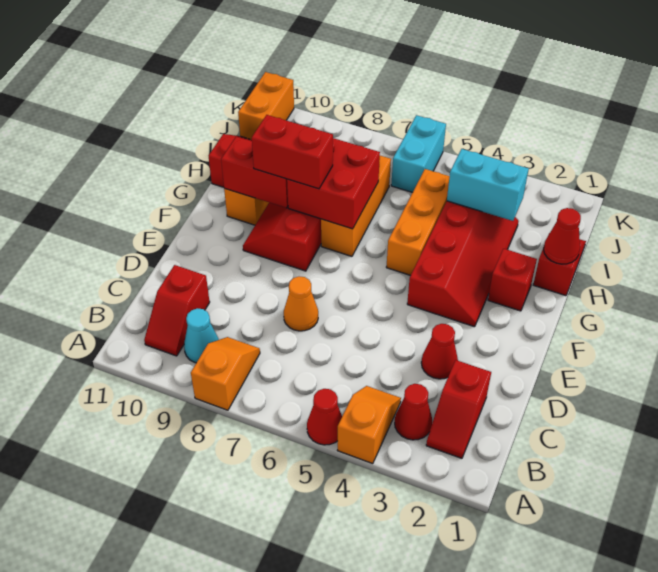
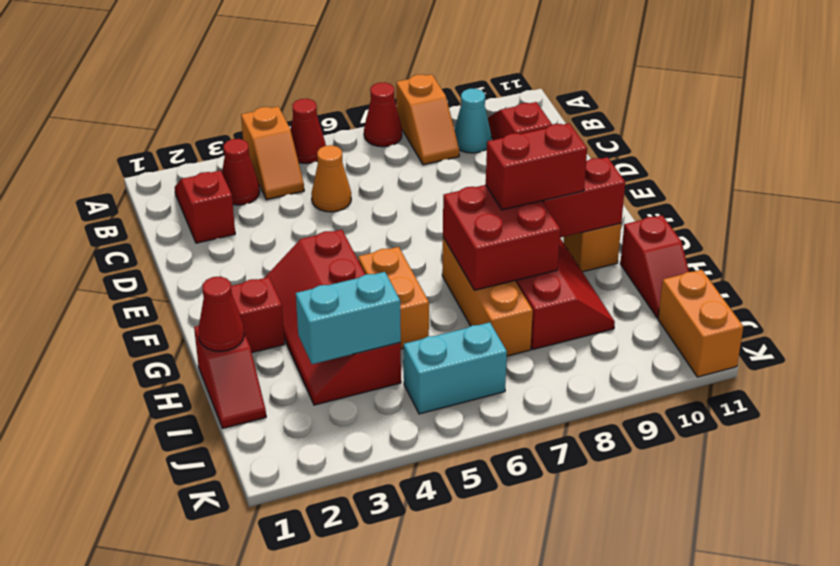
red cone D3 level 1 -> red cone A7 level 1
orange cone D7 level 1 -> orange cone C5 level 1
orange brick G5:I5 level 1 -> orange brick G5:H5 level 1
cyan brick J6:K6 level 1 -> cyan brick J5:J6 level 1

